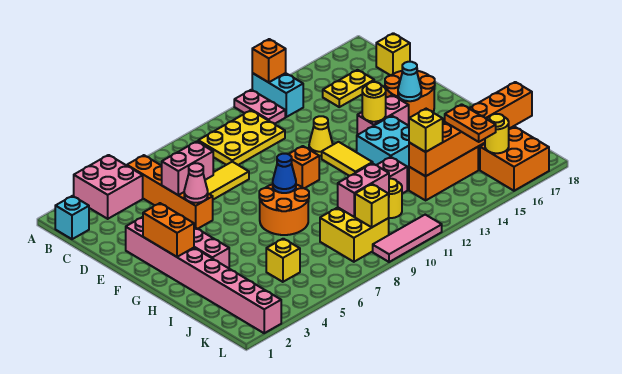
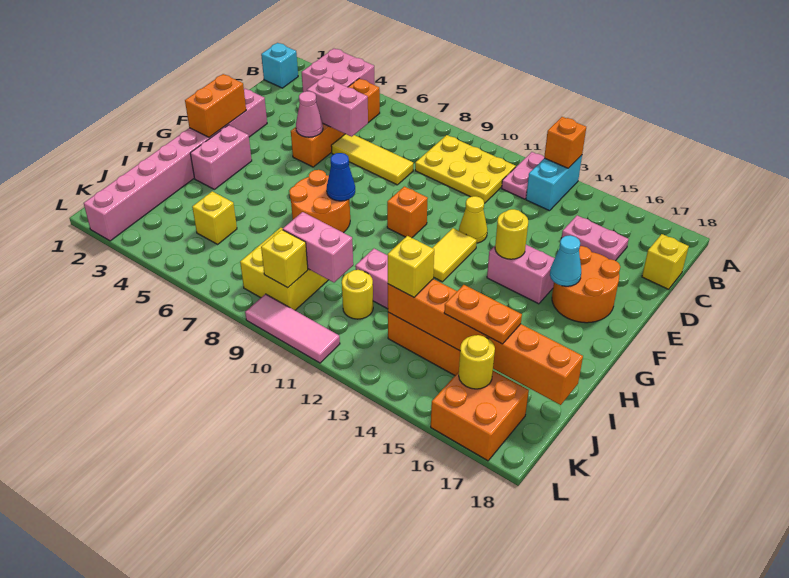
yellow plate C15:C16 level 1 -> pink plate C15:C16 level 1
cyan brick G13:H14 level 1 -> none
orange plate J15:K15 level 3 -> orange plate J15:J16 level 3

